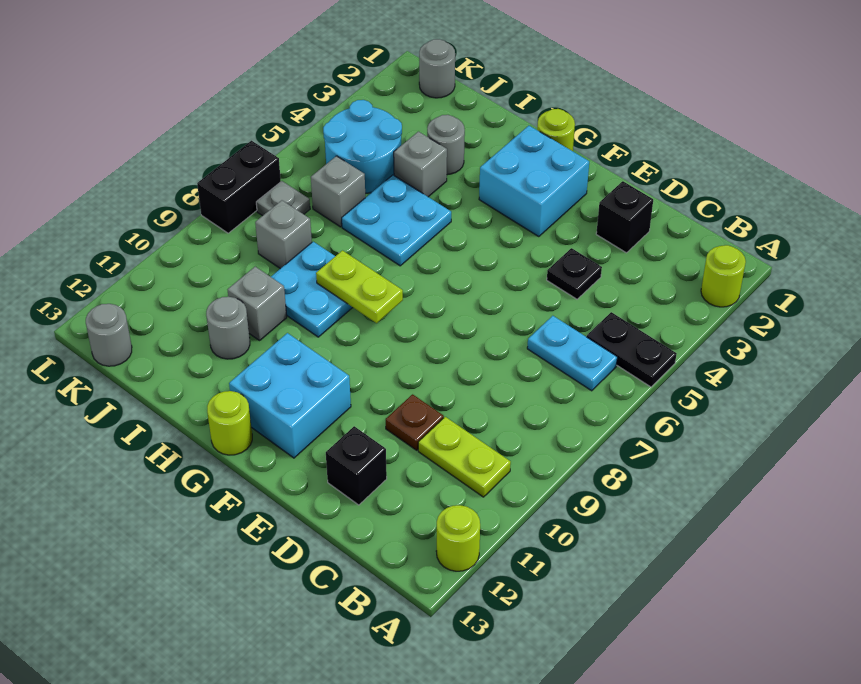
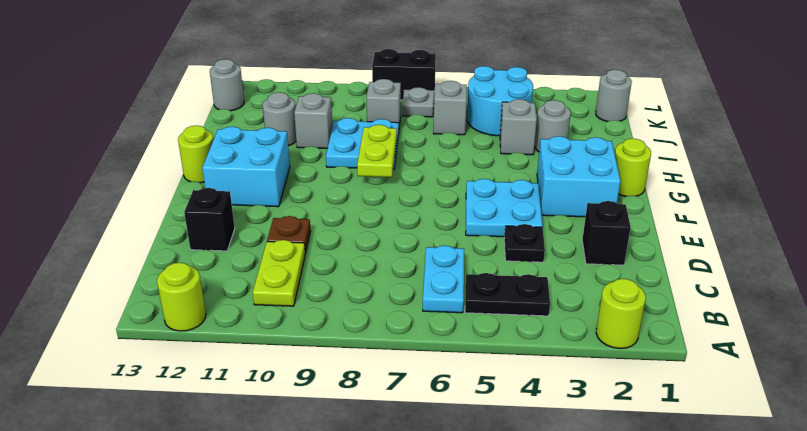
black plate A5:B5 level 1 -> black plate B4:B5 level 1
cyan plate H5:I6 level 1 -> cyan plate E4:F5 level 1

